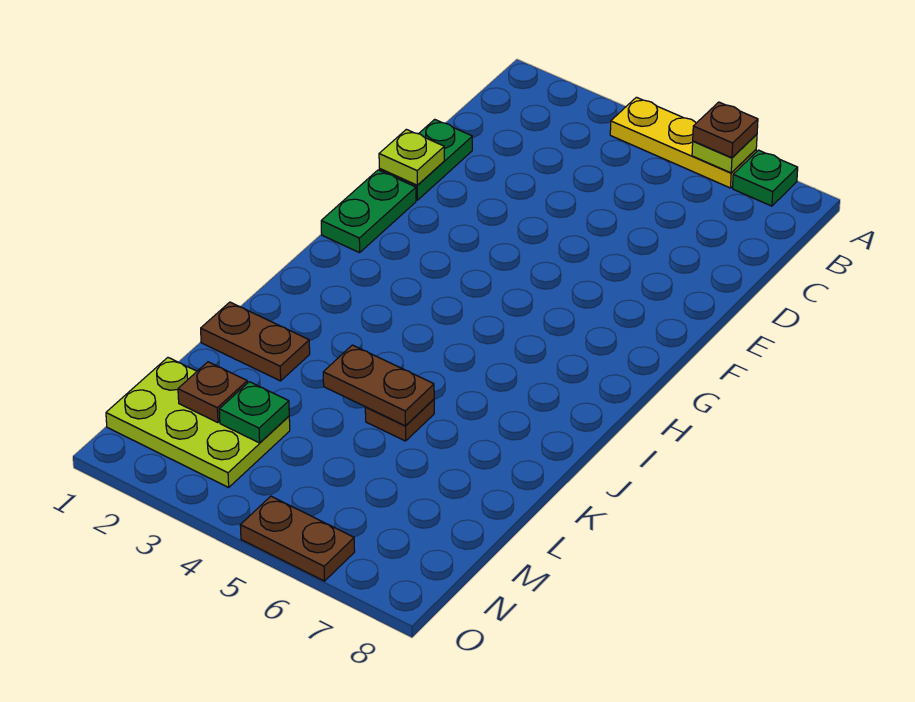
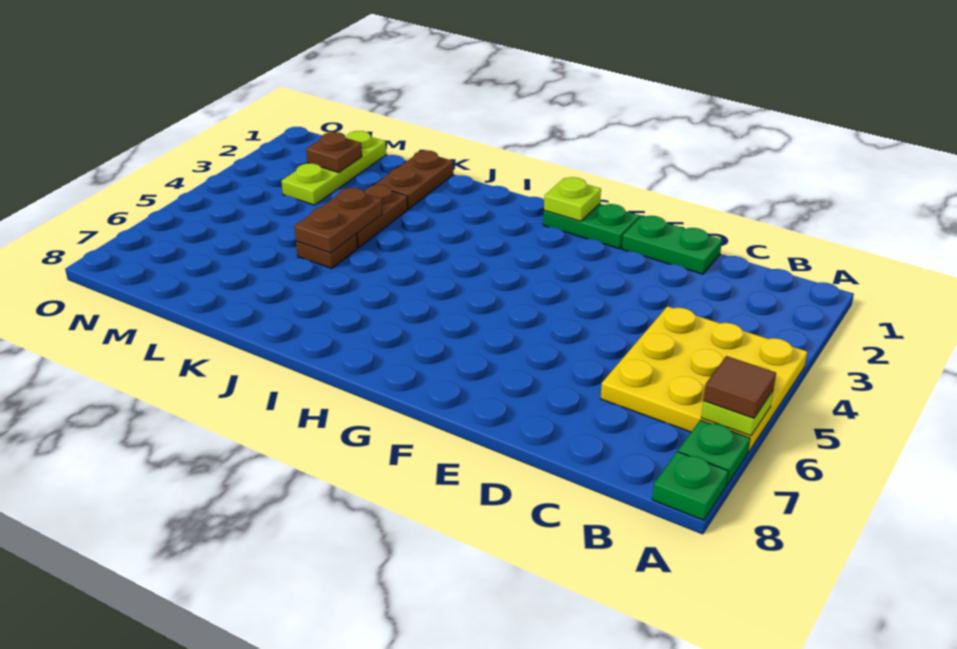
yellow plate A4:A6 level 1 -> yellow plate A4:C6 level 1
brown plate A6 level 3 -> brown tile A6 level 3
lime plate E1 level 2 -> lime plate G1 level 2
lime plate M1:N3 level 1 -> lime plate M1:M3 level 1
green plate M3 level 2 -> green plate A8 level 1
brown plate O5:O6 level 1 -> brown plate K3:K4 level 1

